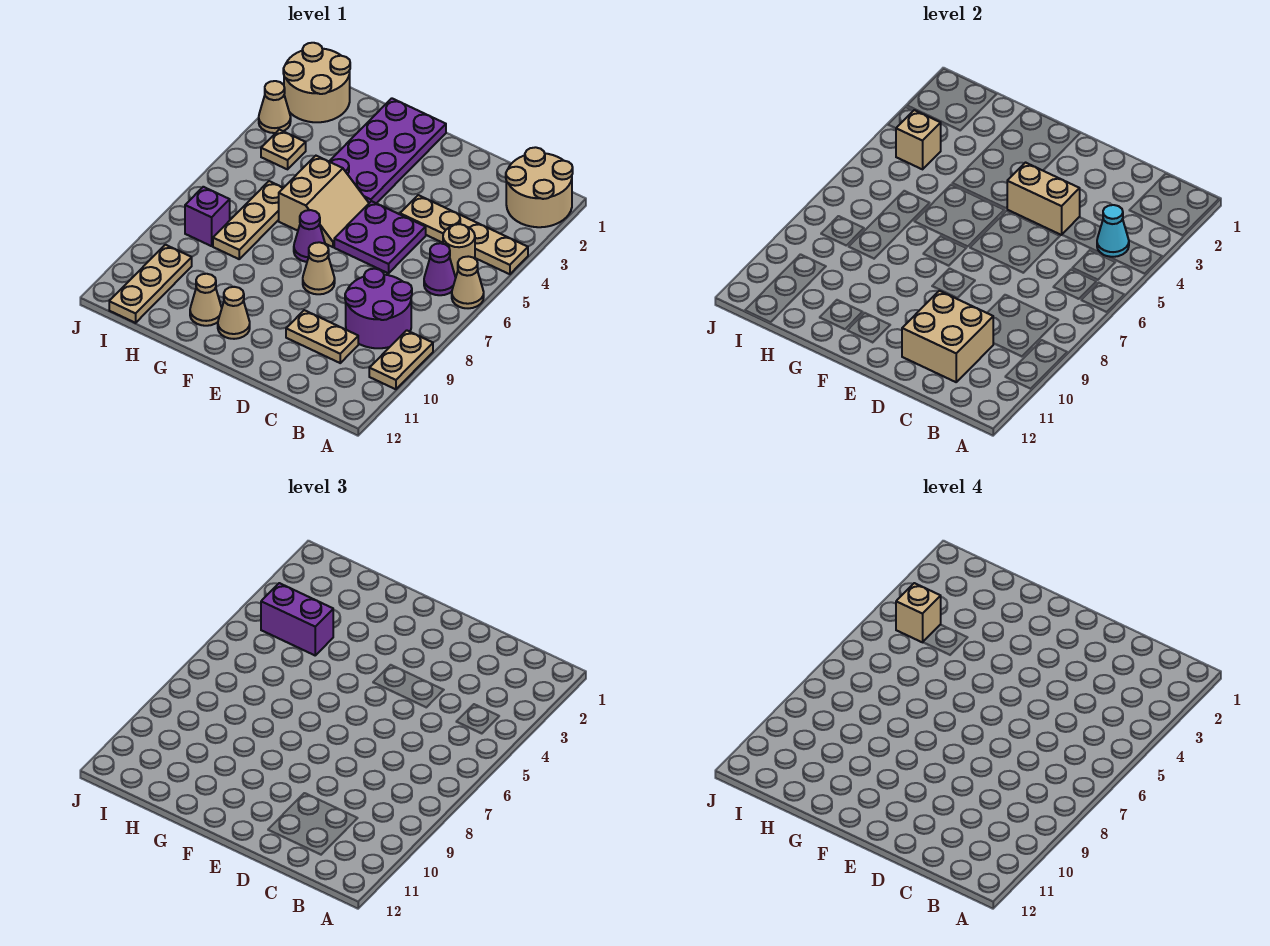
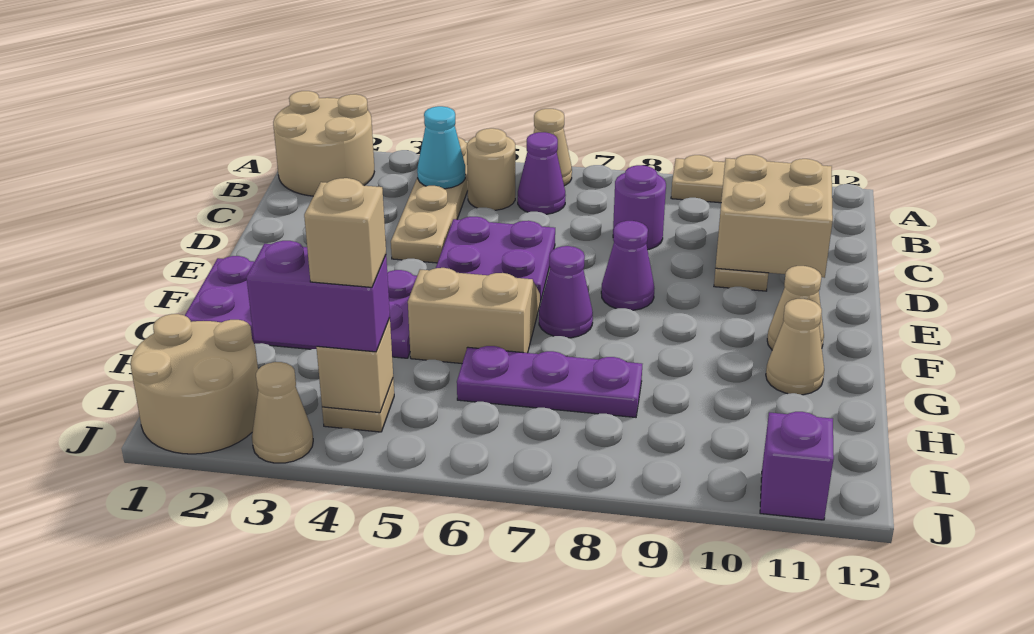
purple round brick B8:C9 level 1 -> purple round brick C8 level 1
tan brick D4:E4 level 2 -> none
tan cone E8 level 1 -> purple cone E8 level 1
purple brick H4:I4 level 3 -> purple brick I3:I4 level 3
tan plate H6:H8 level 1 -> purple plate H6:H8 level 1
purple brick I8 level 1 -> purple brick J11 level 1
tan plate I10:I12 level 1 -> none

